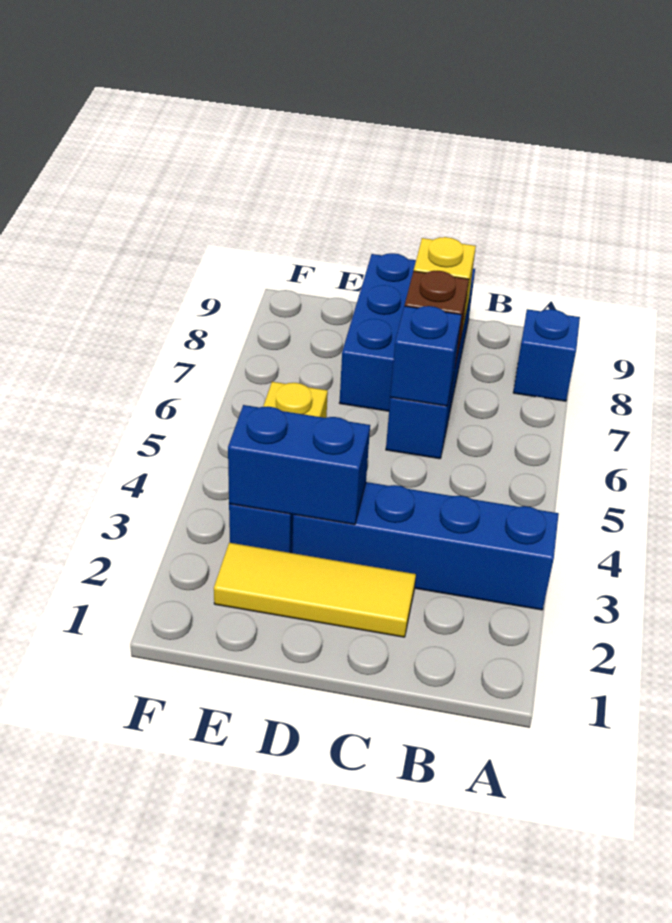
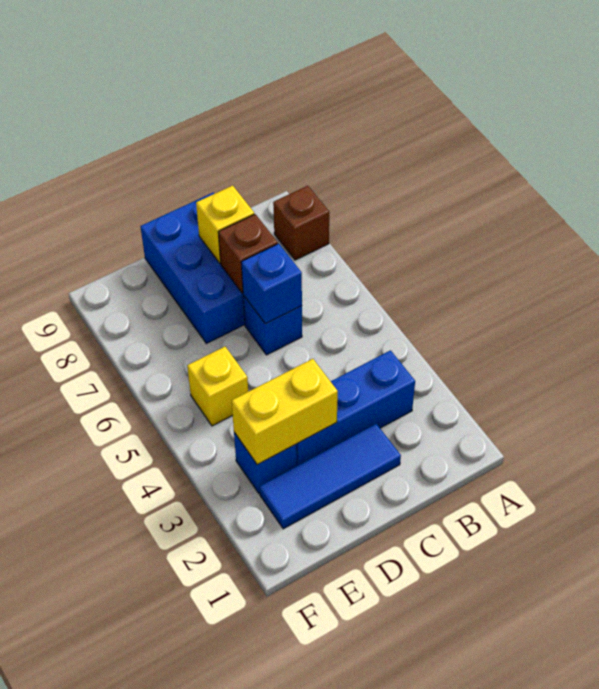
blue brick A3:D3 level 1 -> blue brick B3:D3 level 1
blue brick A8 level 1 -> brown brick A8 level 1
yellow tile C2:E2 level 1 -> blue tile C2:E2 level 1
blue brick D3:E3 level 2 -> yellow brick D3:E3 level 2

